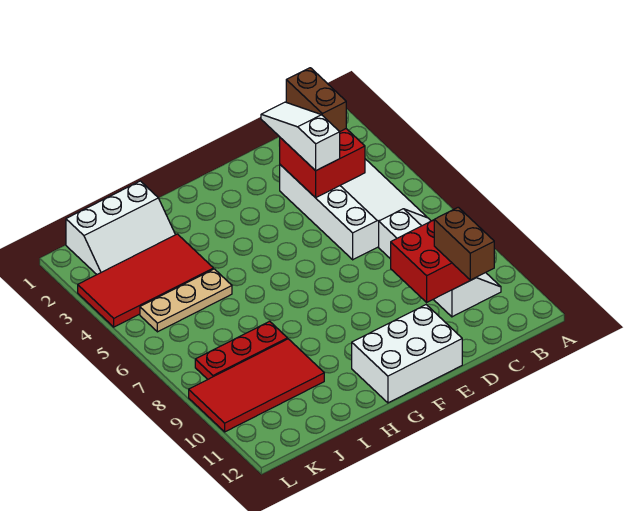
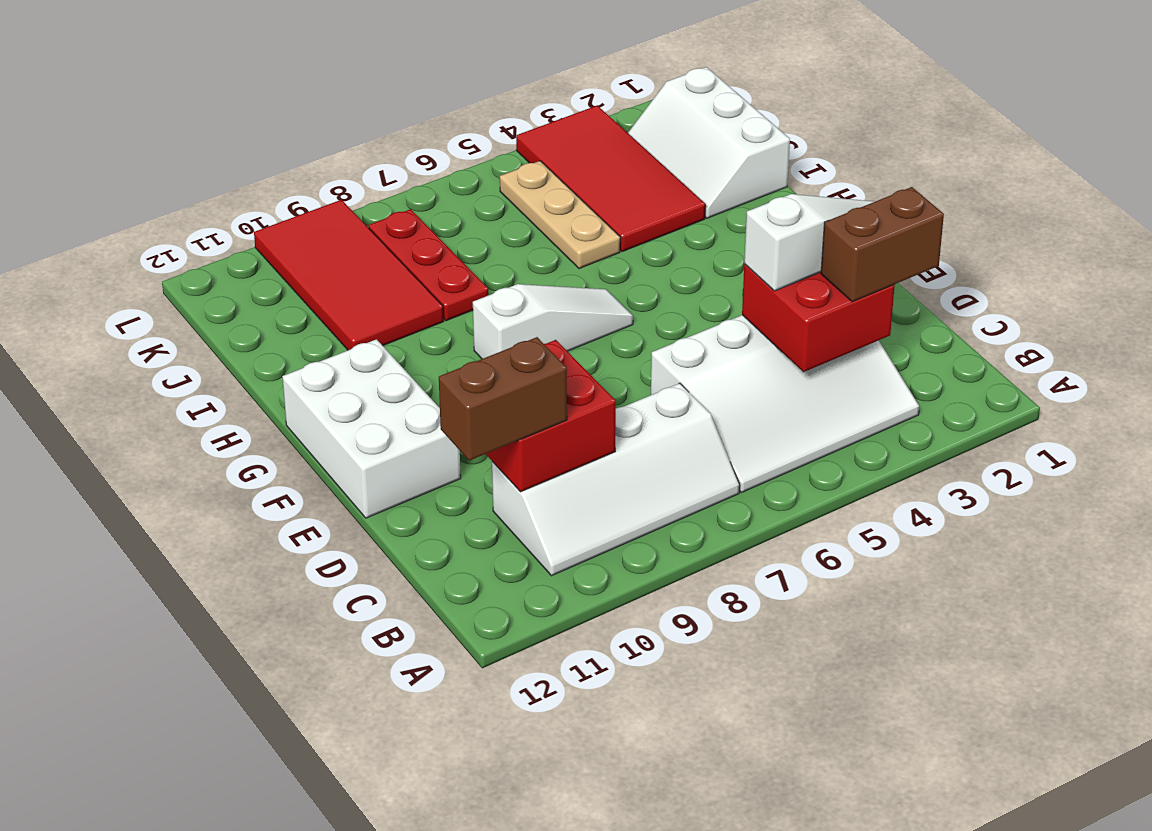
none -> white slope G6:G8 level 1 top 8

